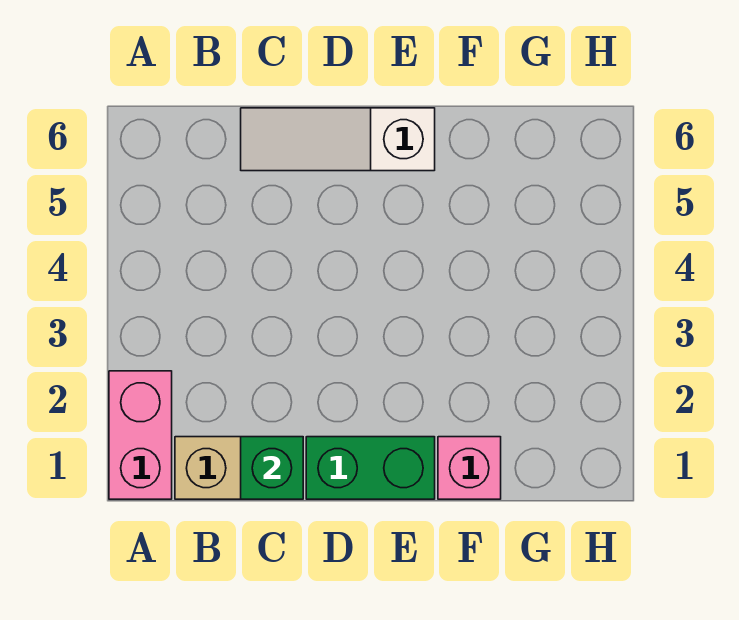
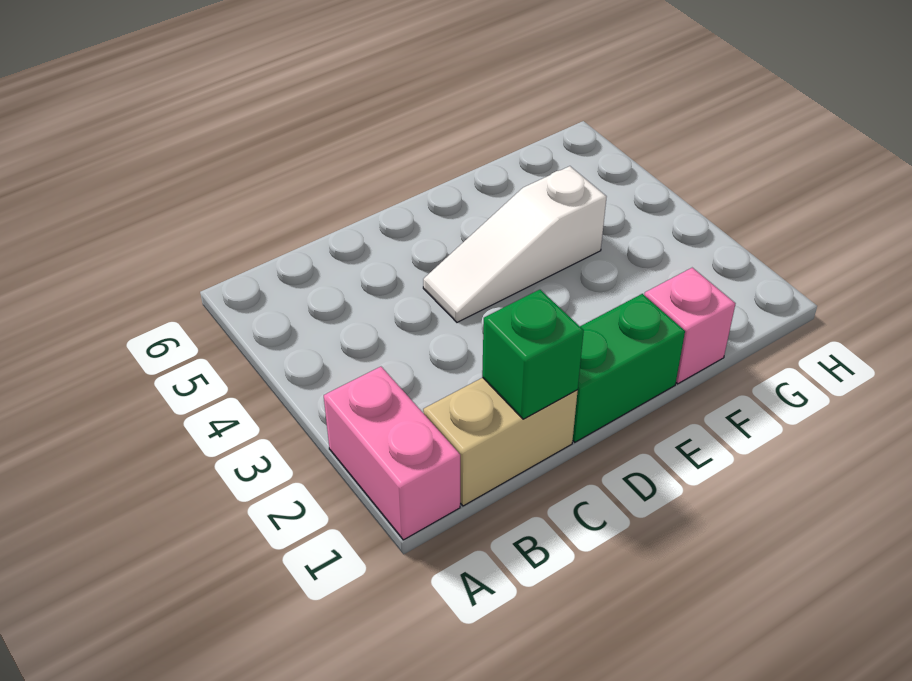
white slope C6:E6 level 1 top E -> white slope D4:F4 level 1 top F

